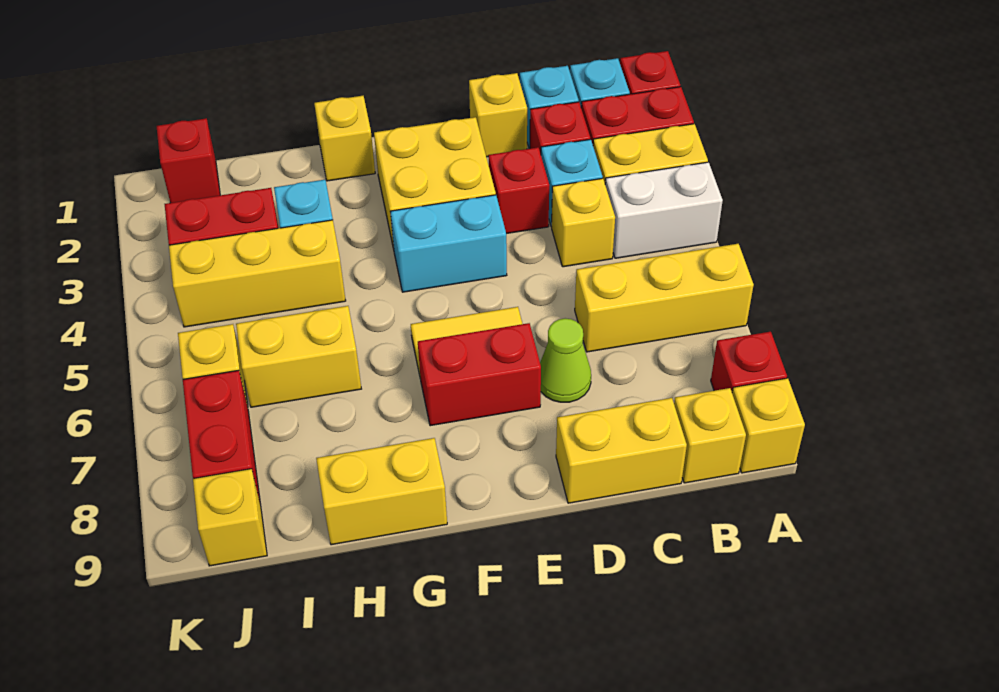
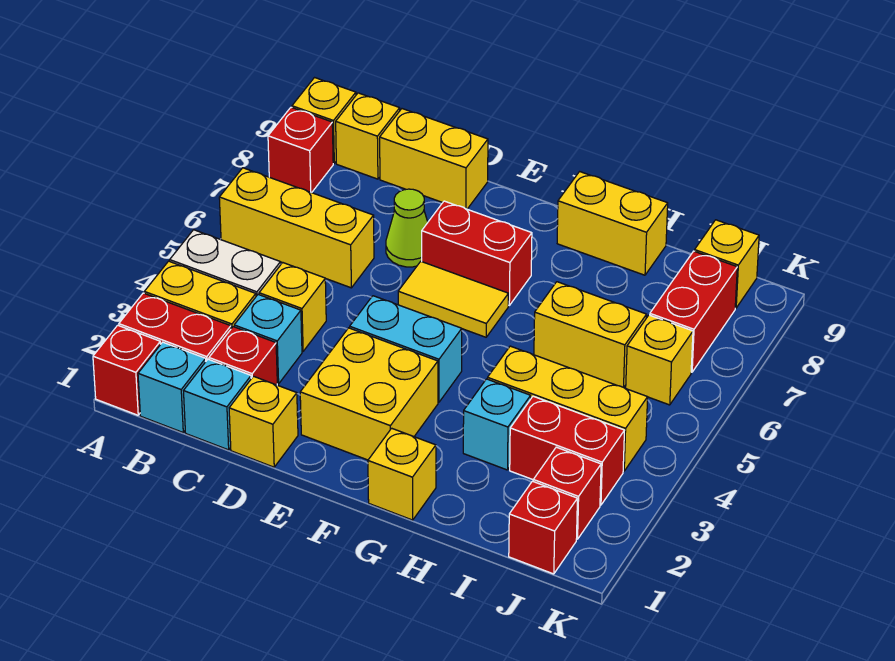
red brick D3 level 1 -> red brick J2 level 1

